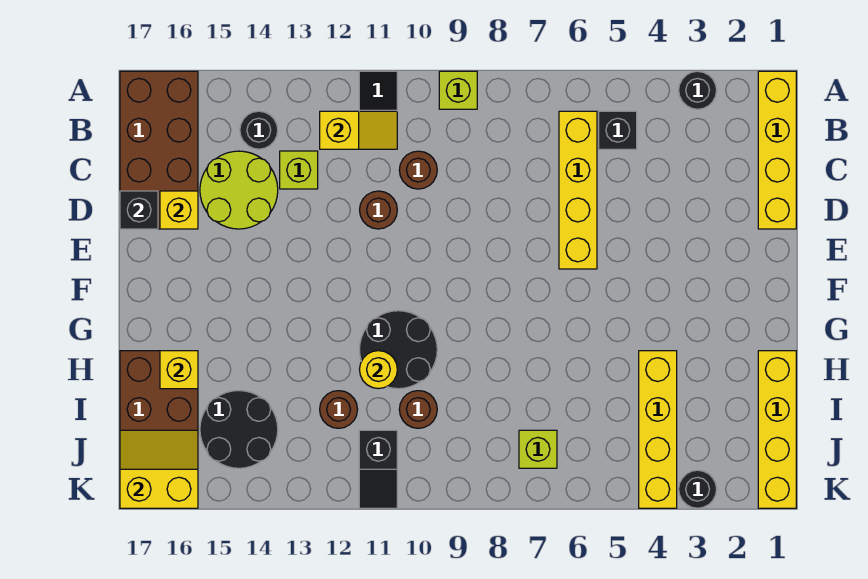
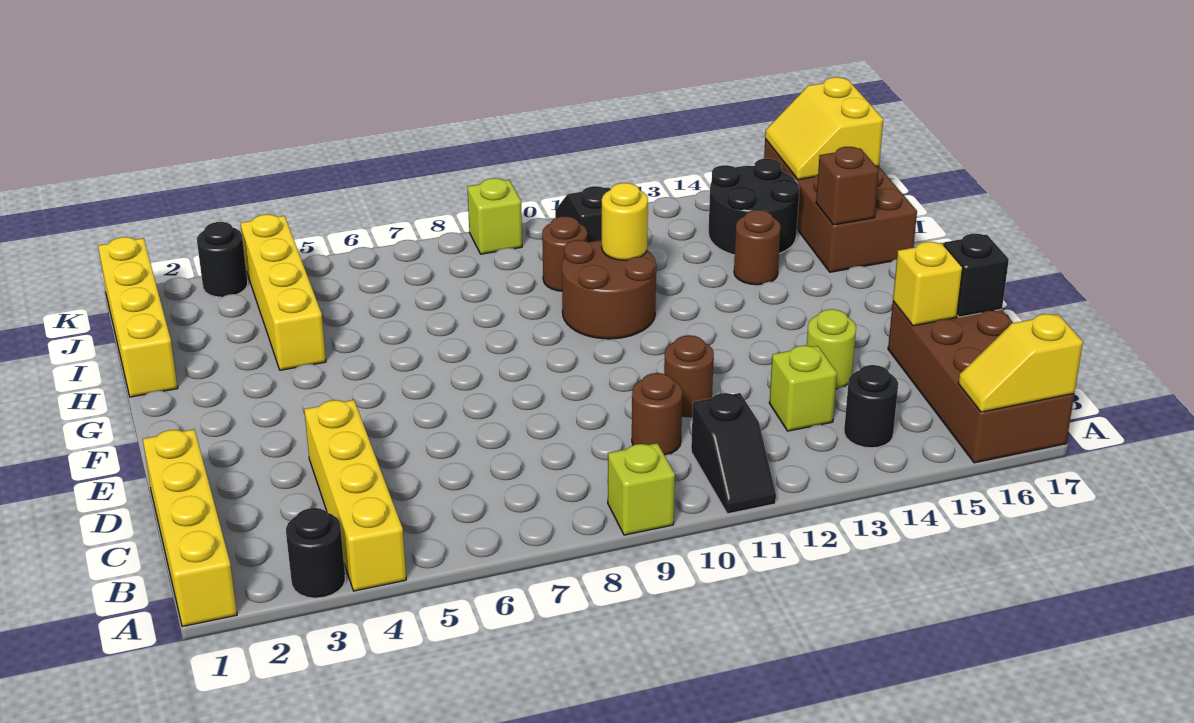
black brick B5 level 1 -> none
yellow brick B6:E6 level 1 -> yellow brick A4:D4 level 1
yellow slope B11:B12 level 2 top 12 -> yellow slope A16:A17 level 2 top 17
lime round brick C14:D15 level 1 -> lime round brick D14 level 1
black round brick G10:H11 level 1 -> brown round brick G10:H11 level 1
yellow brick H16 level 2 -> brown brick H16 level 2
brown round brick I12 level 1 -> brown round brick H14 level 1
lime brick J7 level 1 -> lime brick K9 level 1
yellow slope J16:K17 level 2 top K -> yellow slope J16:K17 level 2 top 17

